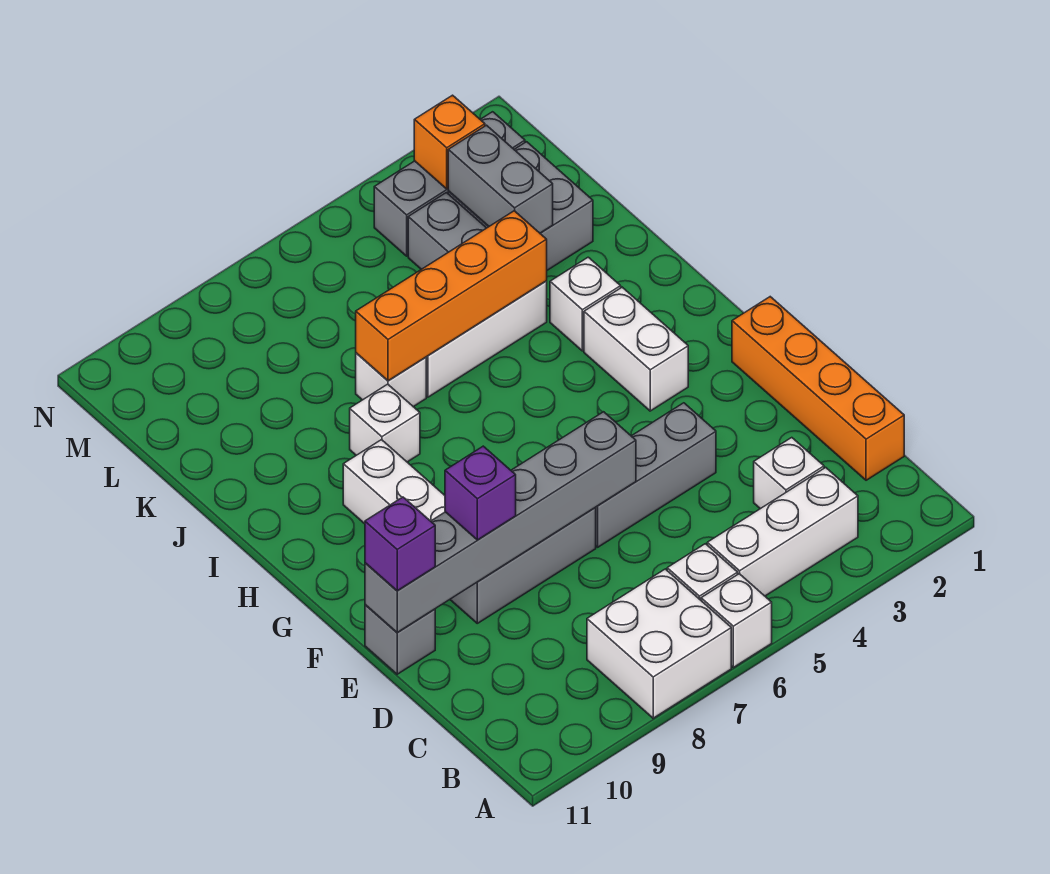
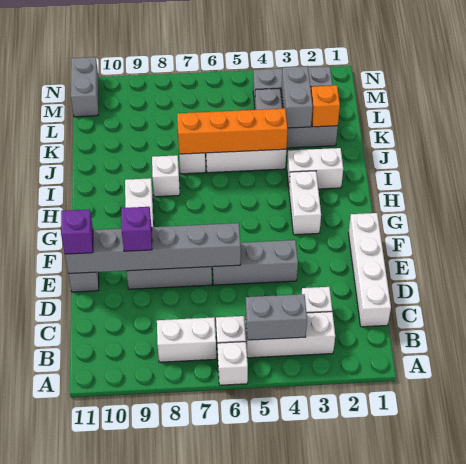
white brick A7:B8 level 1 -> white brick B7:B8 level 1
none -> grey brick B4:B5 level 2
orange brick C1:F1 level 1 -> white brick C1:F1 level 1
white brick I3 level 1 -> white brick I2:I3 level 1
orange brick M3 level 2 -> orange brick K2 level 2
none -> grey brick M11:N11 level 1

